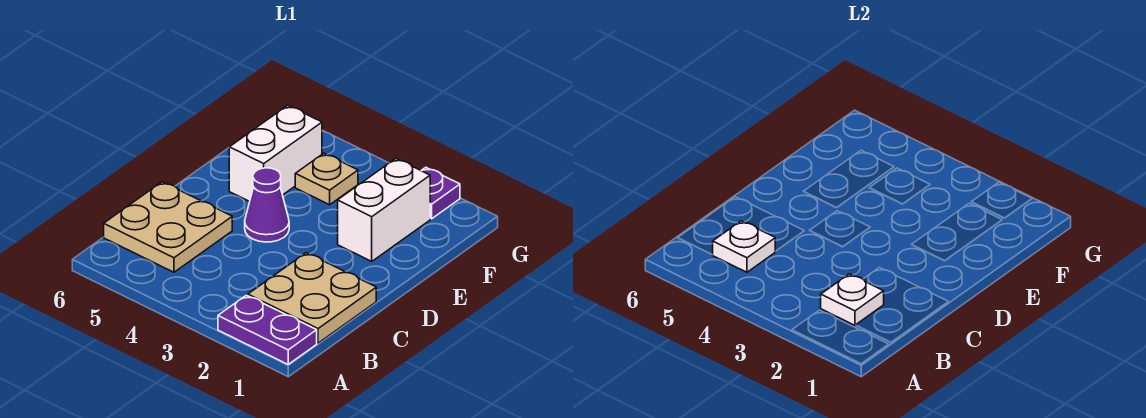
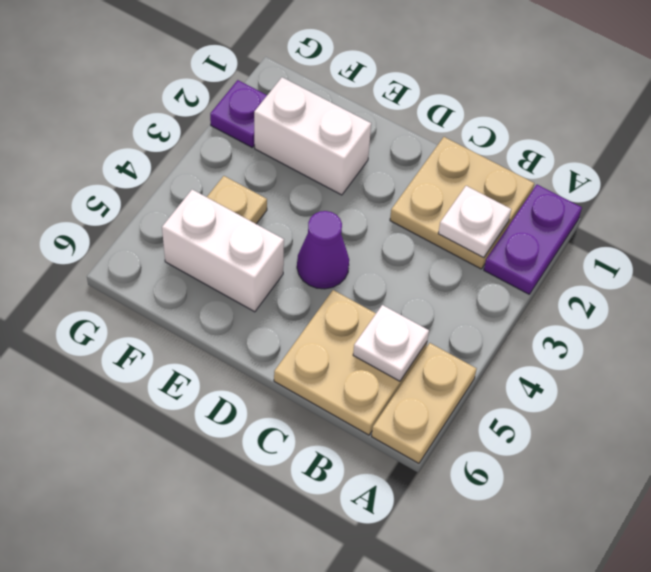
none -> tan plate A5:A6 level 1

